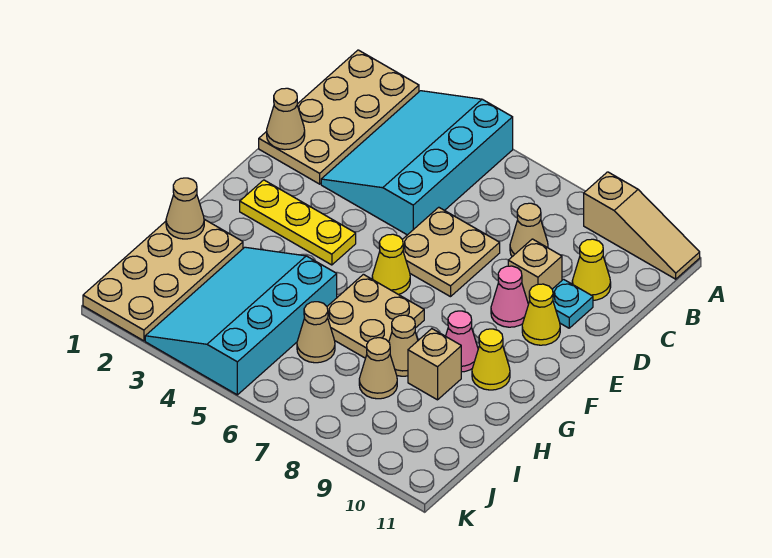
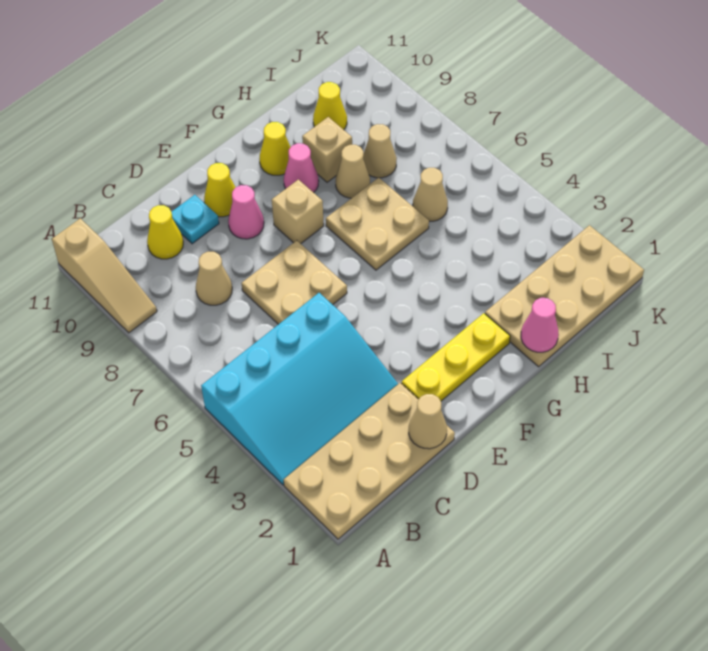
tan slope A9:A11 level 1 top 9 -> tan slope A9:A11 level 1 top 11
tan brick D9 level 1 -> tan brick F8 level 1
yellow plate F2:F4 level 1 -> yellow plate E2:G2 level 1
yellow cone F6 level 1 -> yellow cone I10 level 1
tan cone H1 level 2 -> pink cone H1 level 2
cyan slope H3:K5 level 1 top 5 -> none

